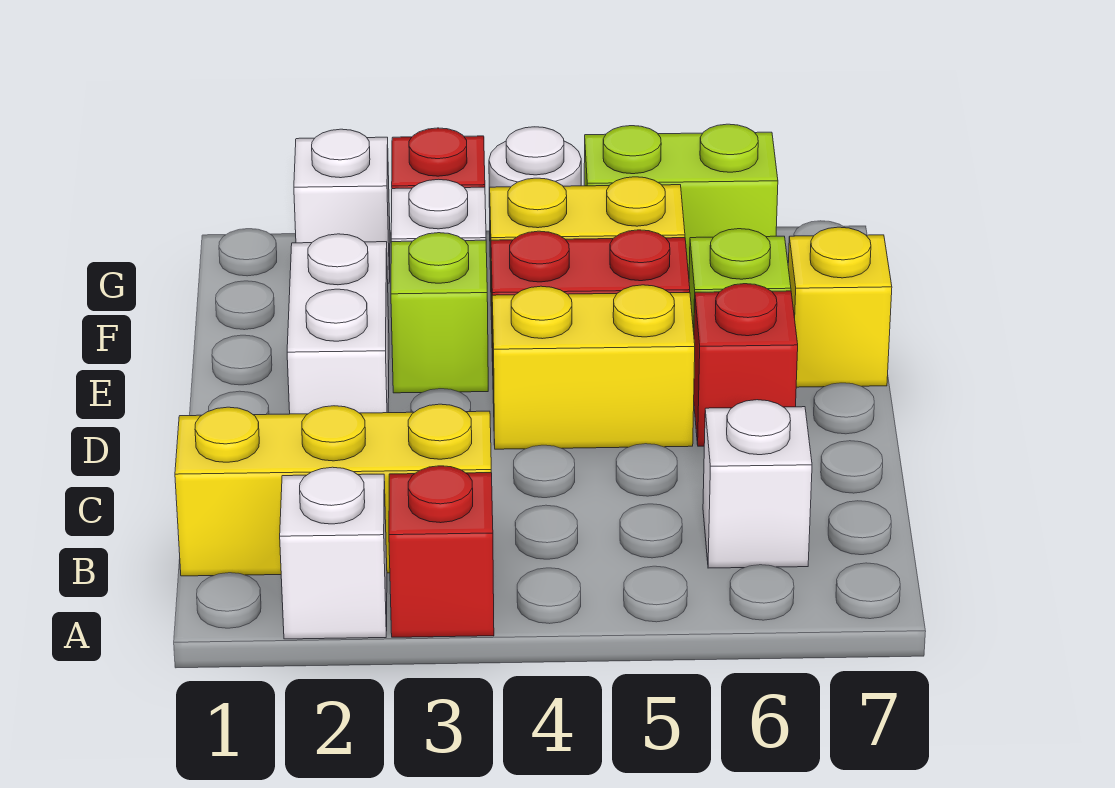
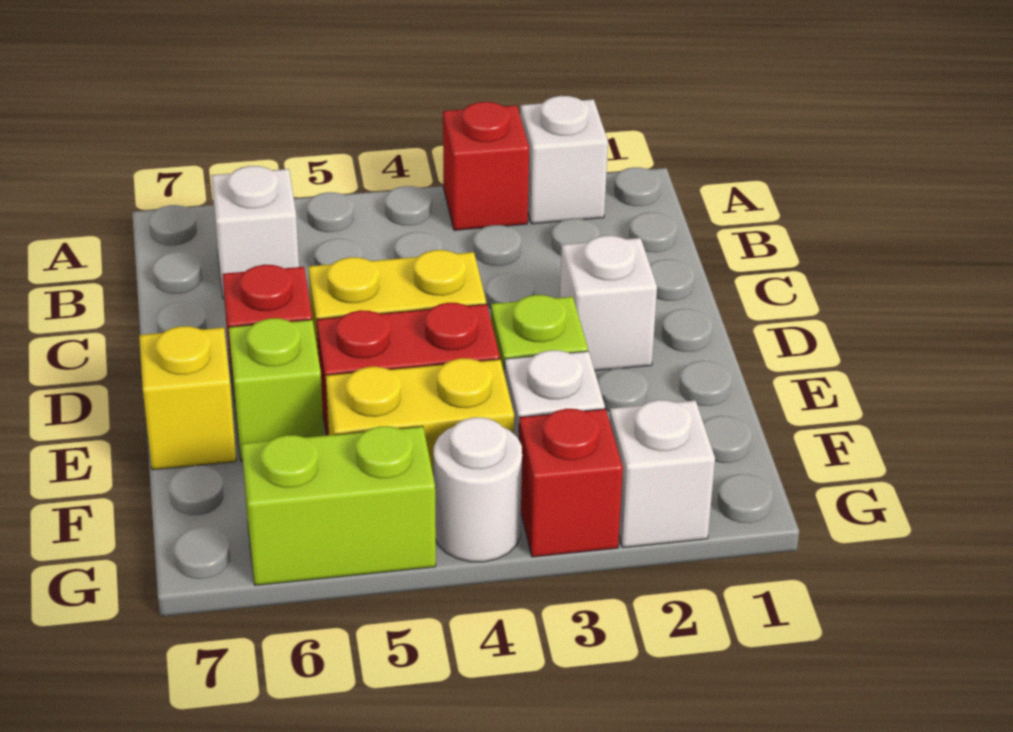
yellow brick B1:B3 level 1 -> none
white brick D2:E2 level 1 -> white brick D2 level 1

